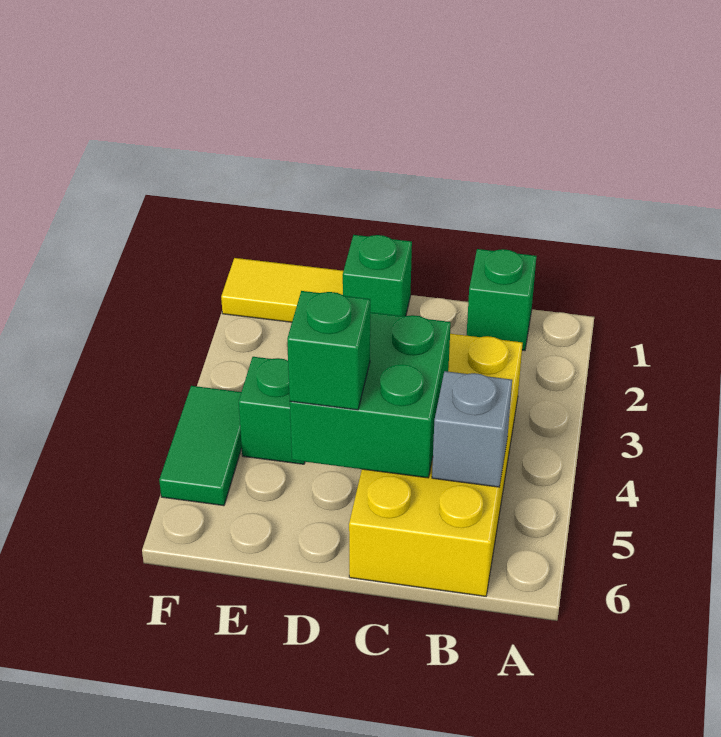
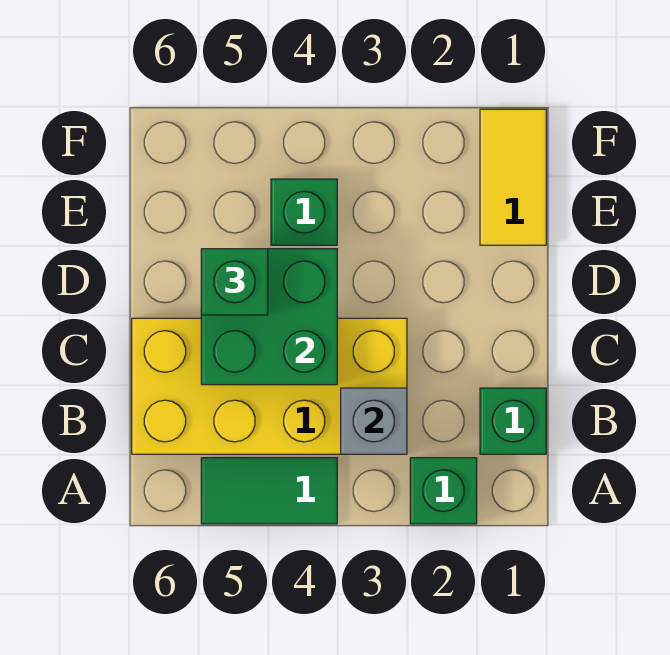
grey brick B5 level 2 -> grey brick B3 level 2
green brick D1 level 1 -> green brick A2 level 1
green tile F4:F5 level 1 -> green tile A4:A5 level 1

